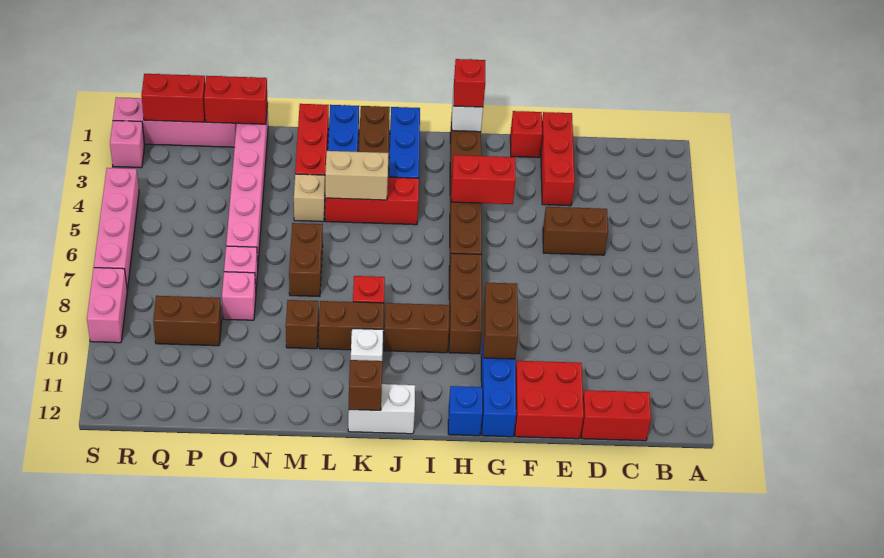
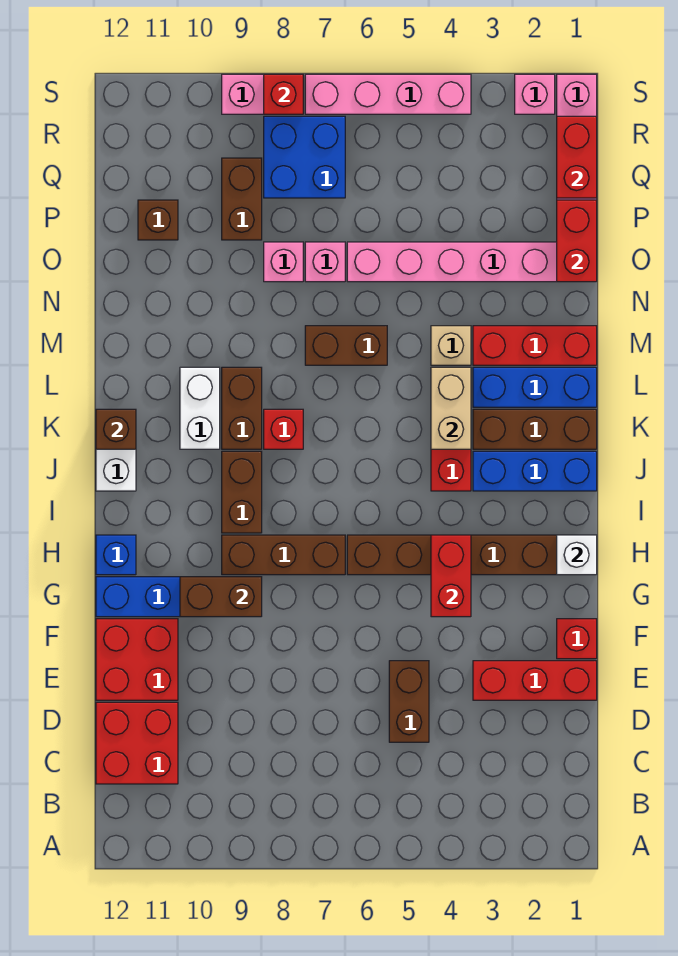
red brick C12:D12 level 1 -> red brick C11:D12 level 1
red brick H1 level 3 -> red brick S8 level 2
white brick K10 level 1 -> white brick K10:L10 level 1
brown brick M9 level 1 -> brown brick P11 level 1
none -> blue brick Q7:R8 level 1

